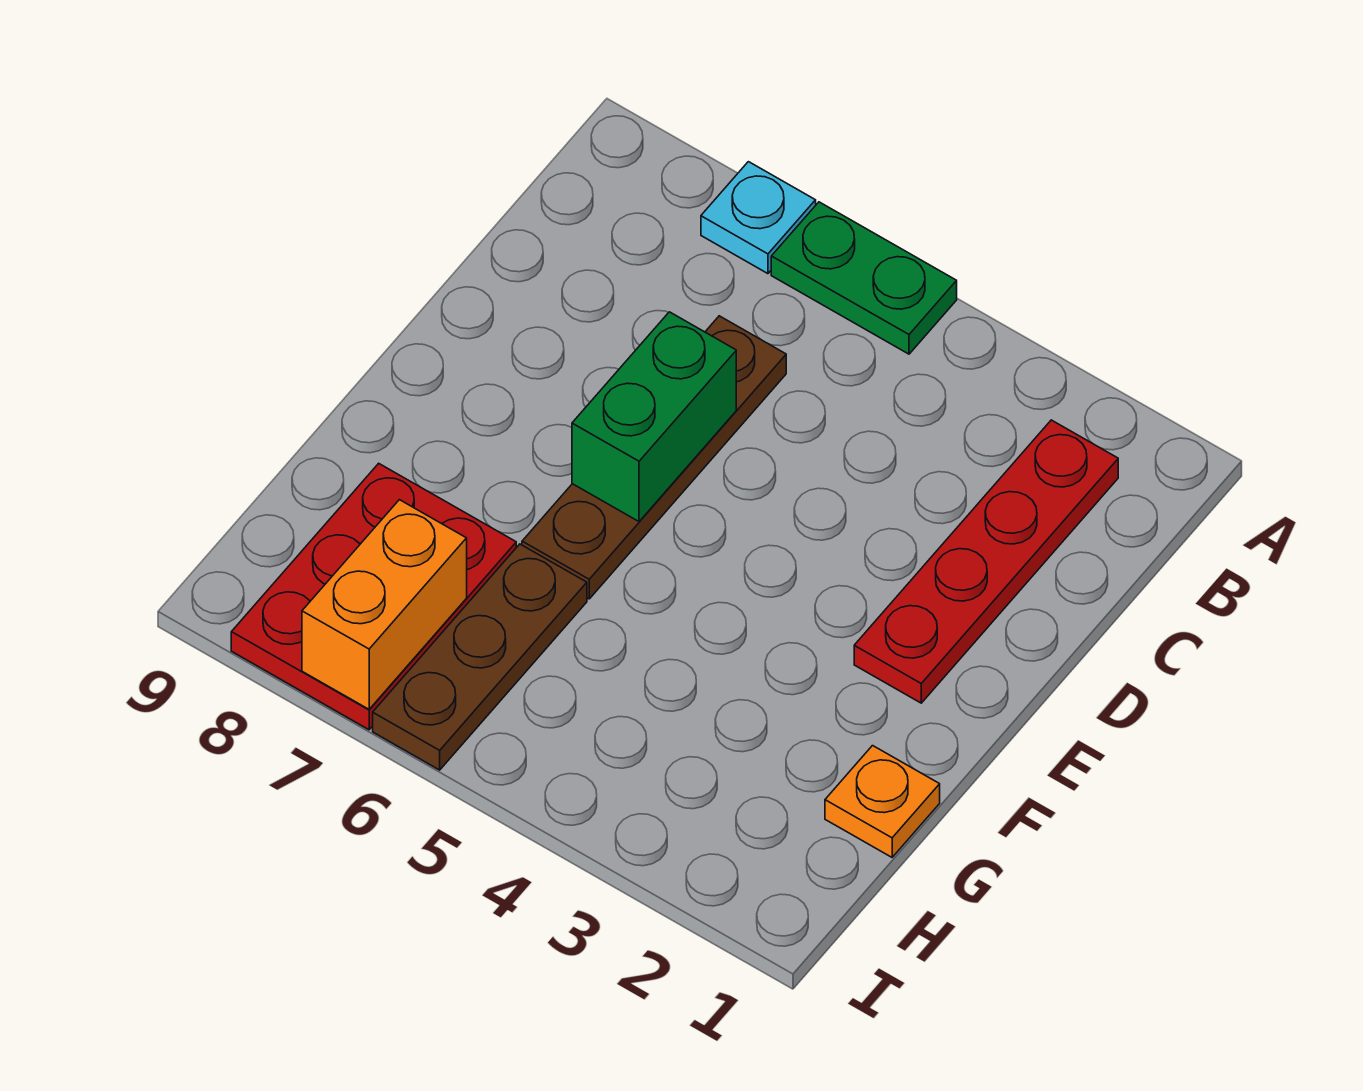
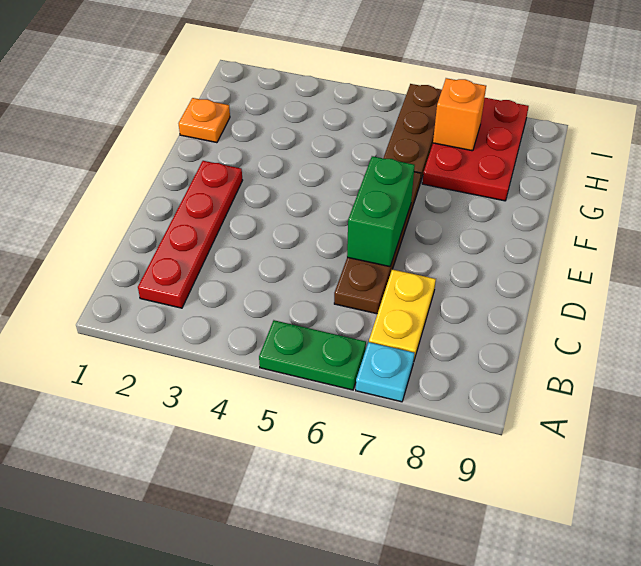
none -> yellow plate B7:C7 level 1
orange brick H7:I7 level 2 -> orange brick H7 level 2

